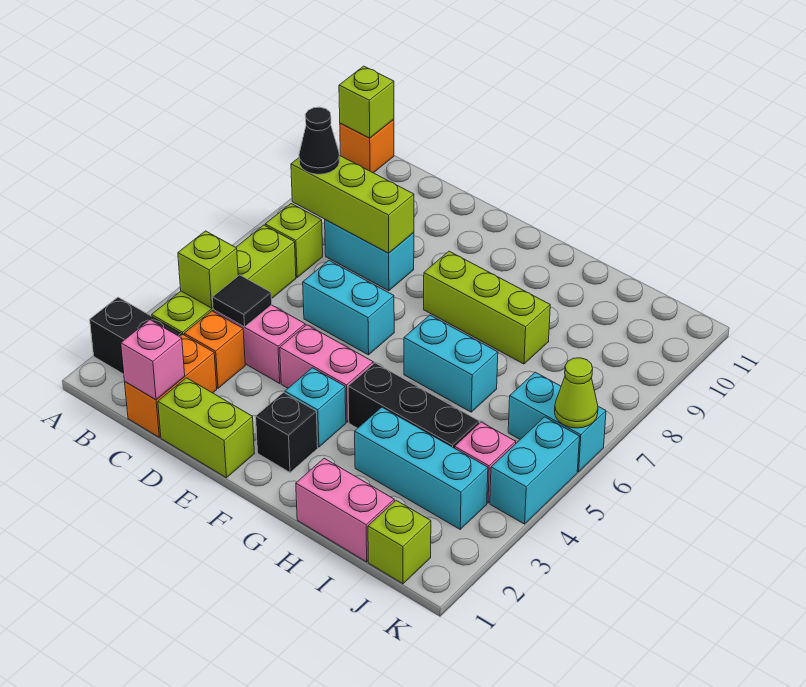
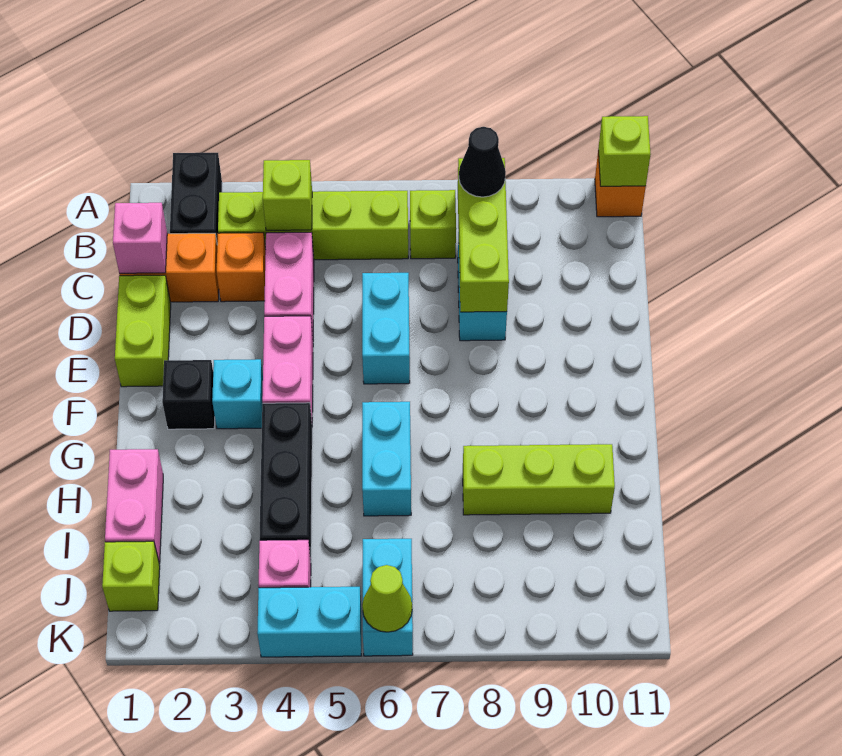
black tile C4 level 2 -> none
lime brick F8:H8 level 1 -> lime brick H8:H10 level 1
cyan brick H3:J3 level 1 -> none

